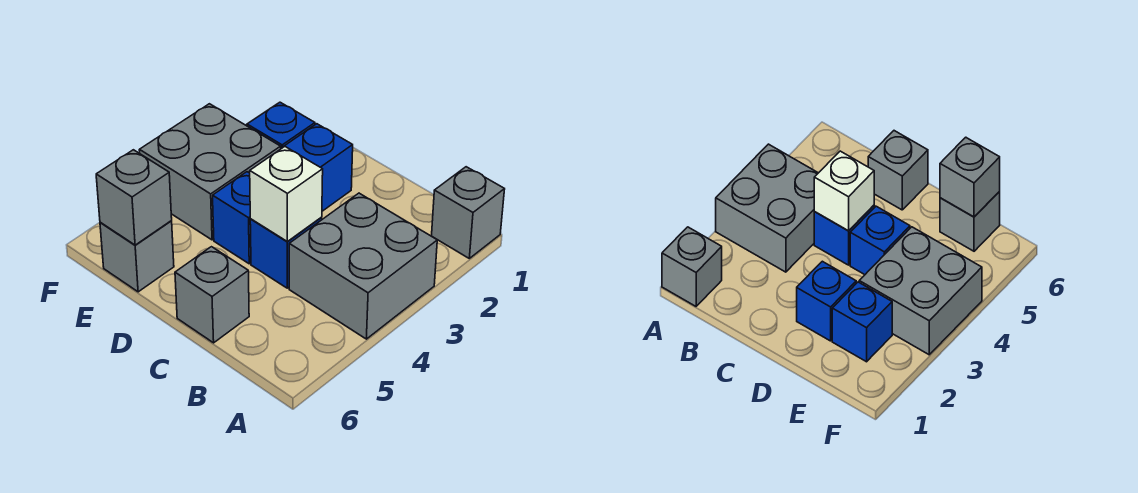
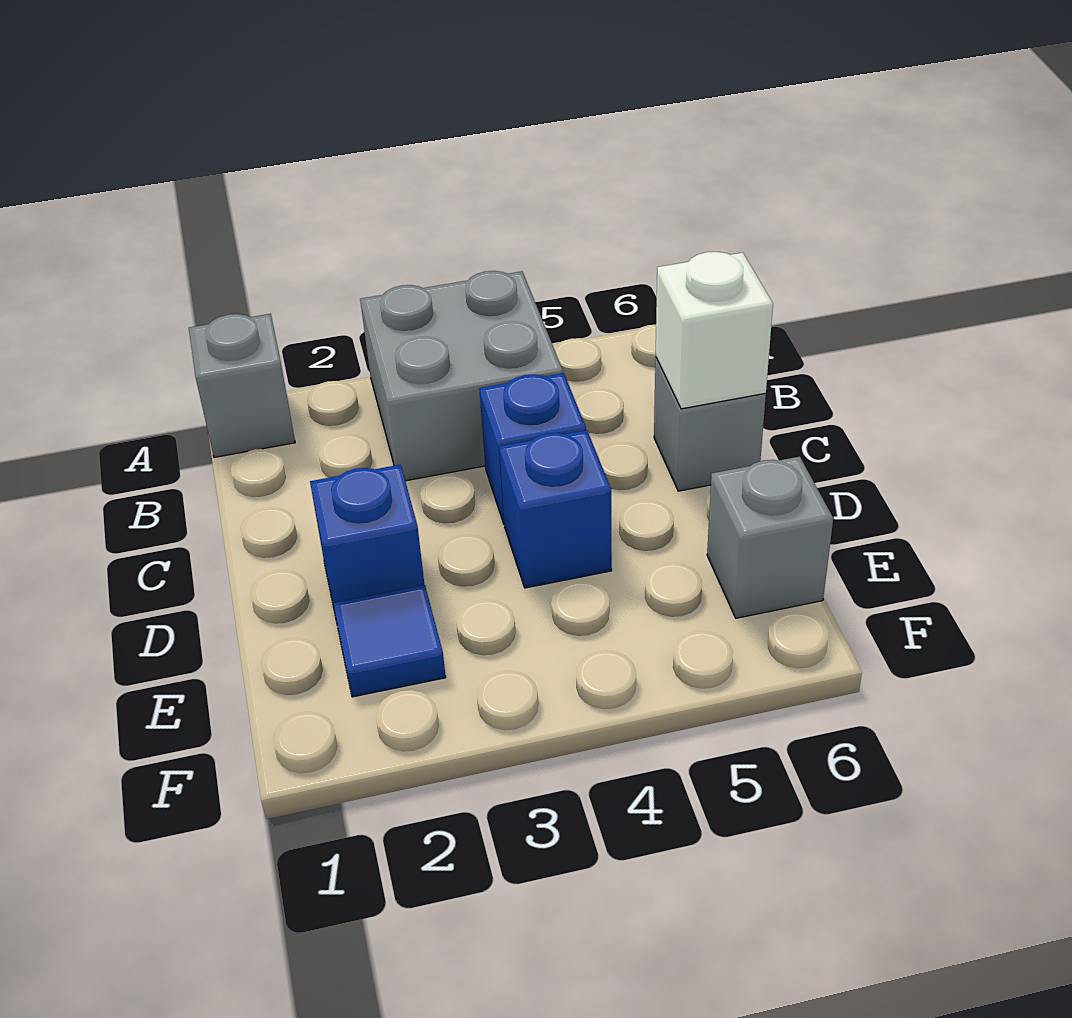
white brick C4 level 2 -> white brick C6 level 2
blue brick E2 level 1 -> blue tile E2 level 1
grey brick E3:F4 level 1 -> none
grey brick E6 level 2 -> none

